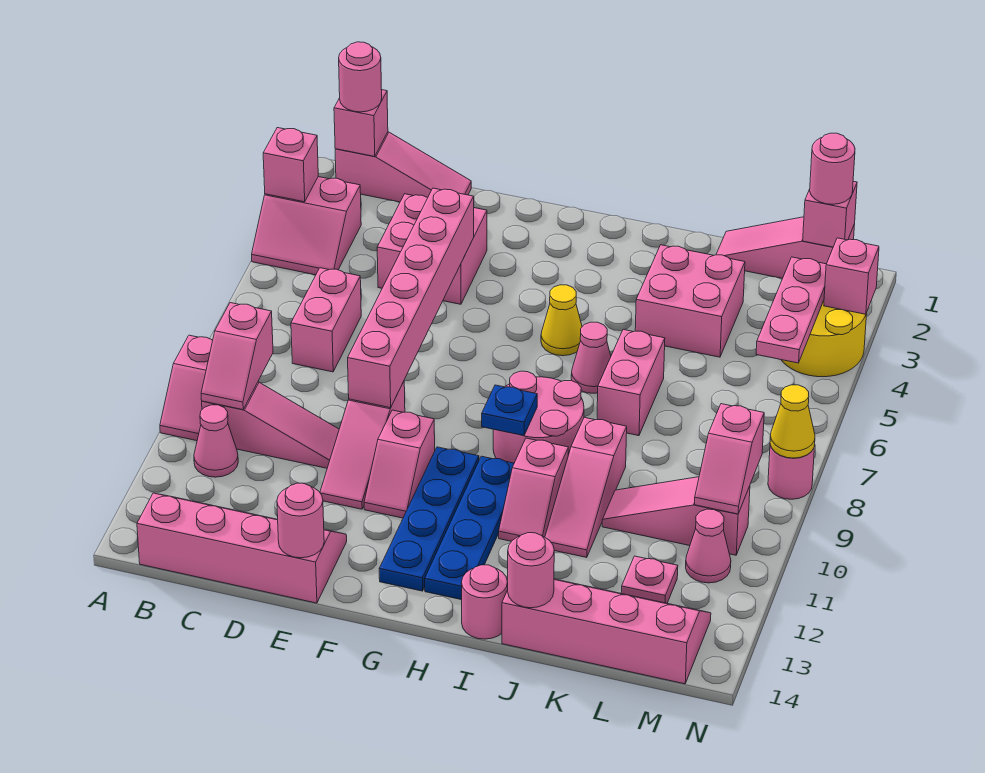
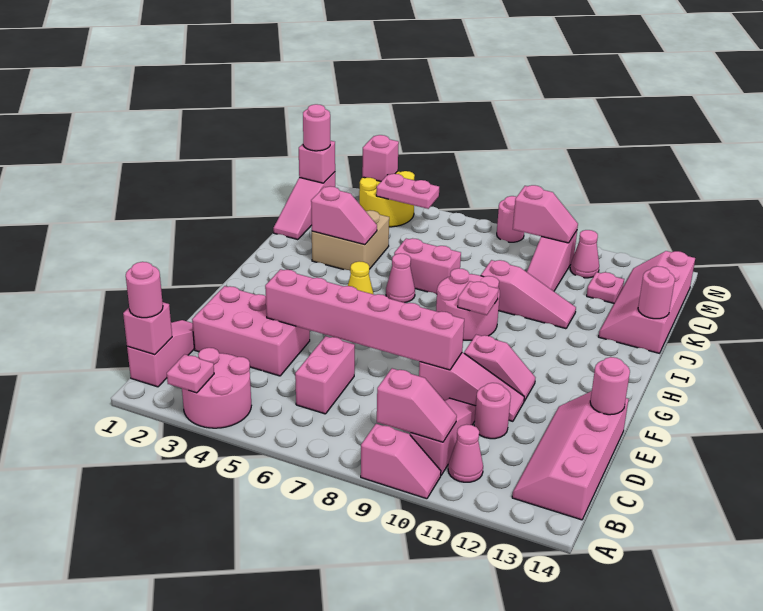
pink slope A3:B4 level 1 top 3 -> pink round brick A3:B4 level 1
pink brick A3 level 2 -> pink plate A3 level 2
pink brick C6:C7 level 1 -> pink brick C6:D6 level 1
pink brick D3:E4 level 1 -> pink brick D2:E4 level 1
blue plate G10:G13 level 1 -> none
blue plate H9 level 2 -> pink plate H9 level 2
blue plate H10:H13 level 1 -> none
pink slope I10:I11 level 1 top 10 -> pink slope J3:J4 level 2 top 3
pink round brick I14 level 1 -> pink round brick D11 level 1
pink brick J3:K4 level 1 -> tan brick J3:K4 level 1
pink plate M3:M5 level 2 -> pink plate M4:M5 level 2
yellow cone N8 level 2 -> none

